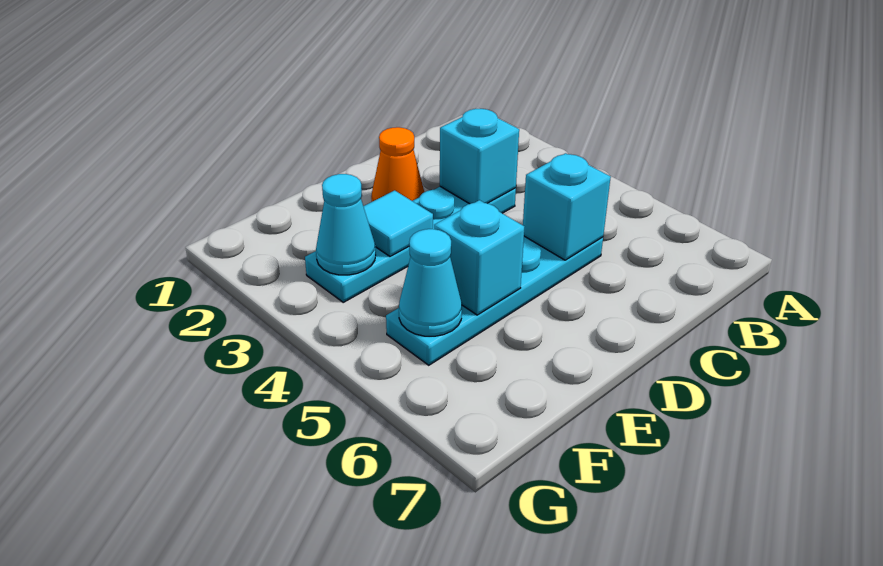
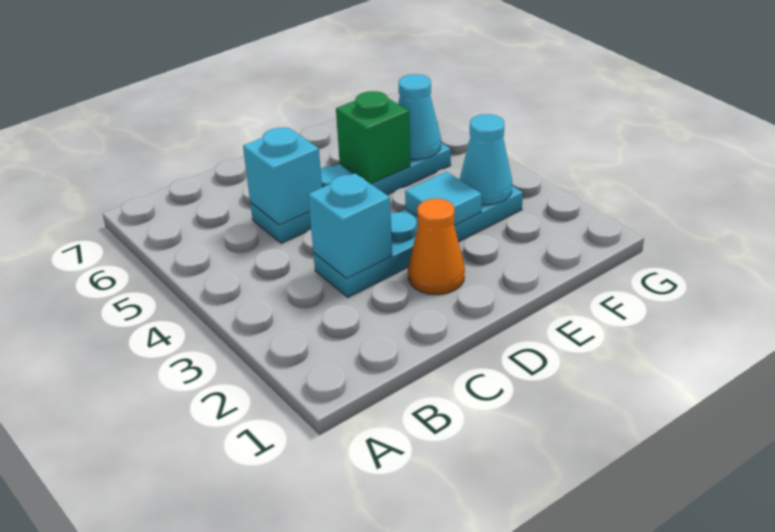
cyan brick E5 level 2 -> green brick E5 level 2

